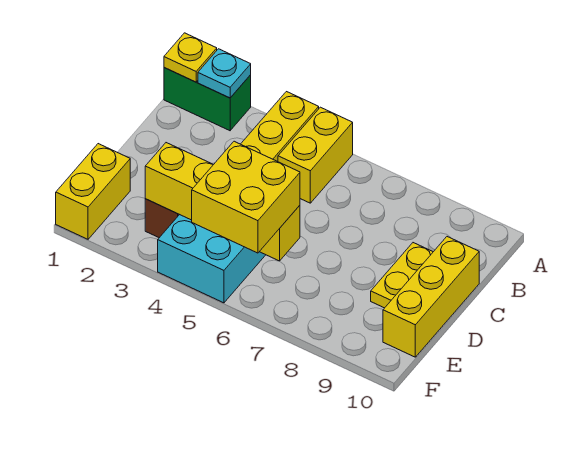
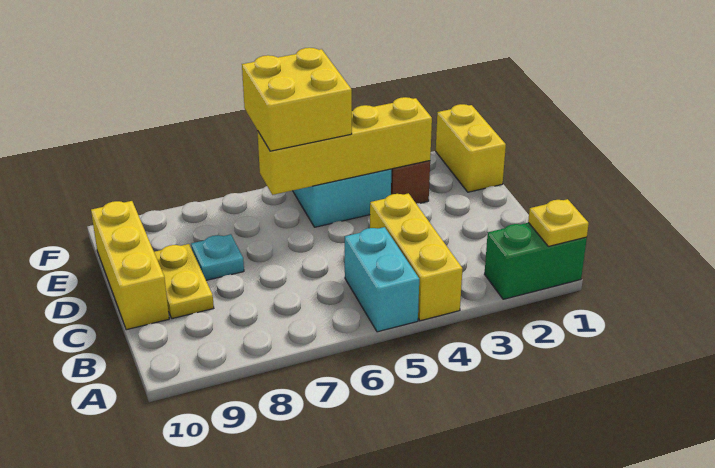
cyan plate A2 level 2 -> cyan plate D8 level 1
yellow brick A5:B5 level 1 -> cyan brick A5:B5 level 1

